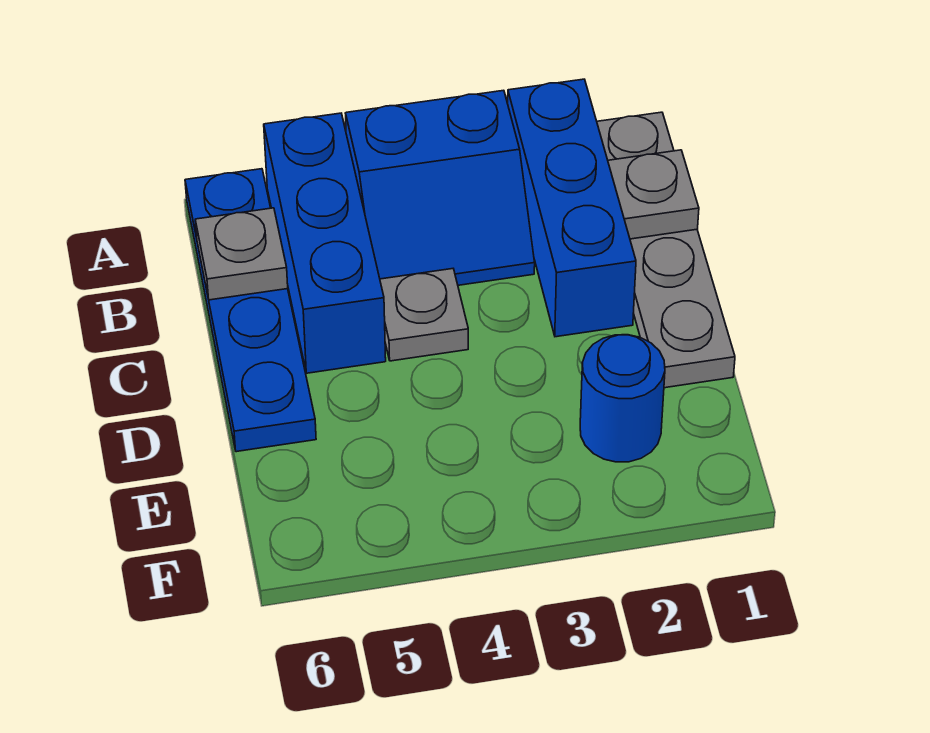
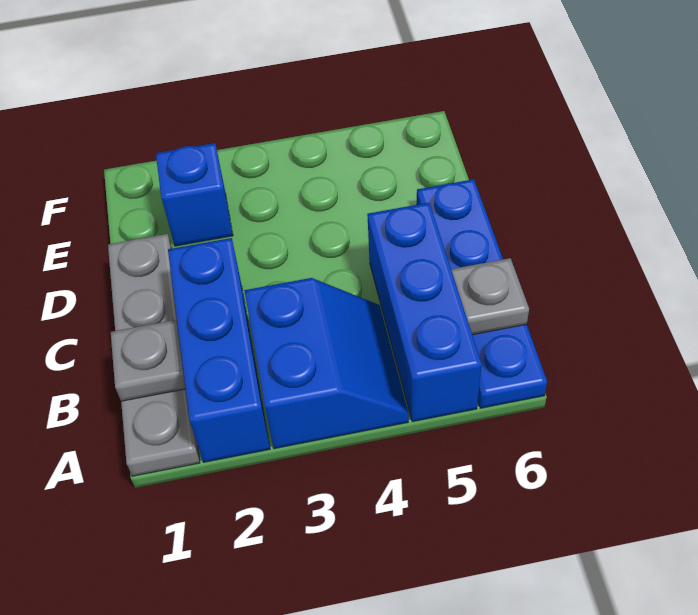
blue slope A3:B4 level 1 top A -> blue slope A3:B4 level 1 top 3
grey plate C4 level 1 -> none
blue round brick E2 level 1 -> blue brick E2 level 1

